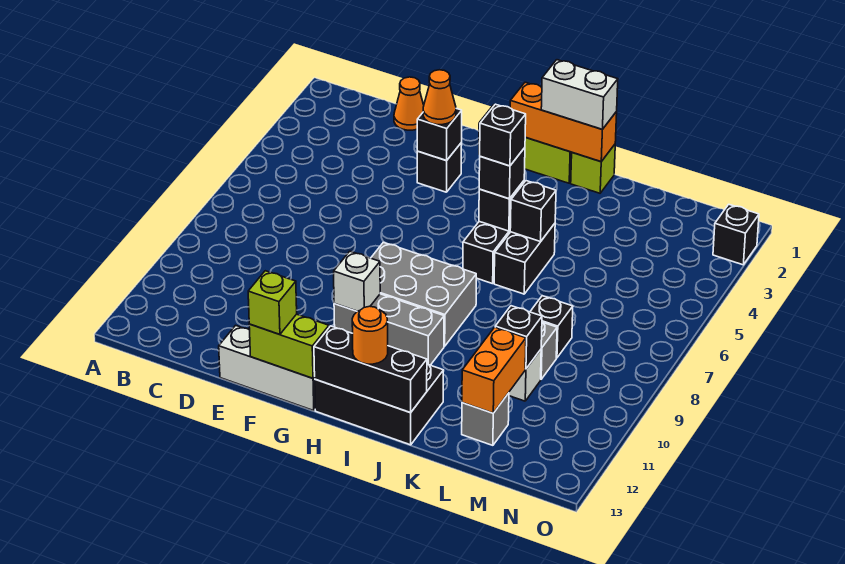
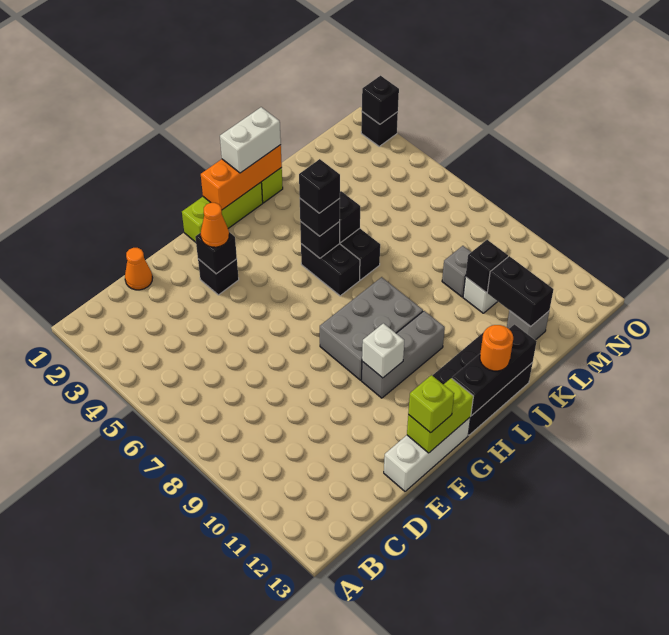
black brick L8 level 1 -> black brick O2 level 2
orange brick L11:L12 level 2 -> black brick L11:L12 level 2

